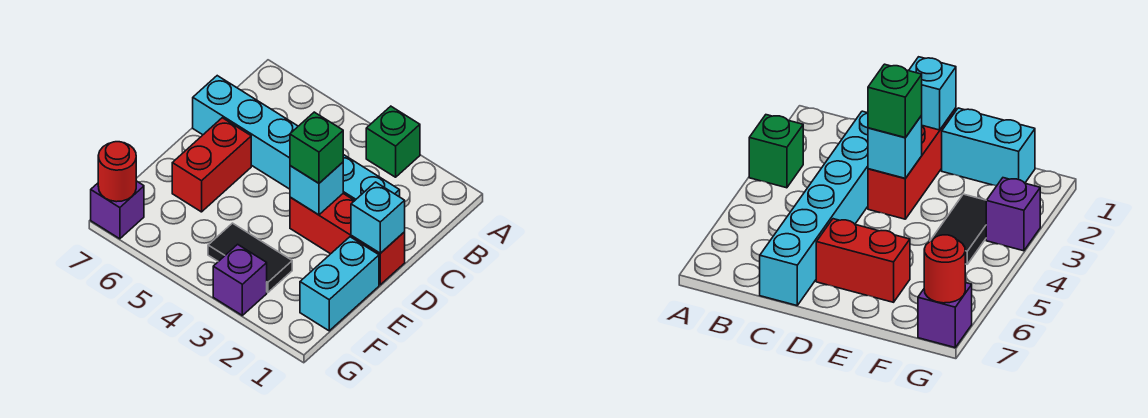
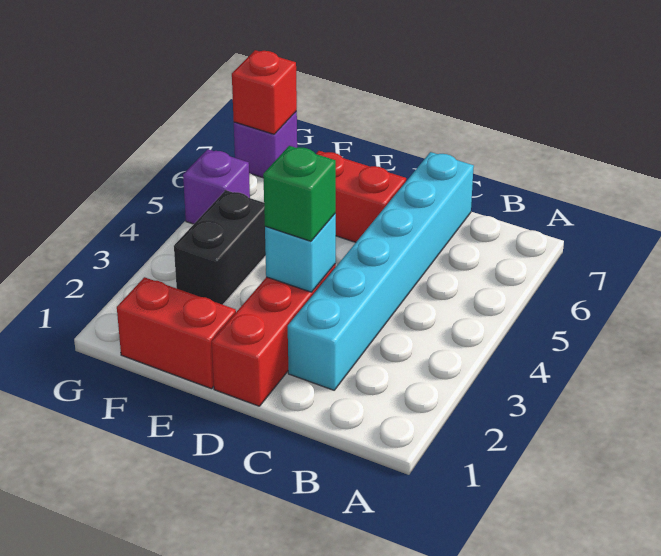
green brick A3 level 1 -> none
cyan brick D1 level 2 -> none
cyan brick E1:F1 level 1 -> red brick E1:F1 level 1
black tile F3:F4 level 1 -> black brick F3:F4 level 1
purple brick G3 level 1 -> purple brick G5 level 1
red round brick G7 level 2 -> red brick G7 level 2

